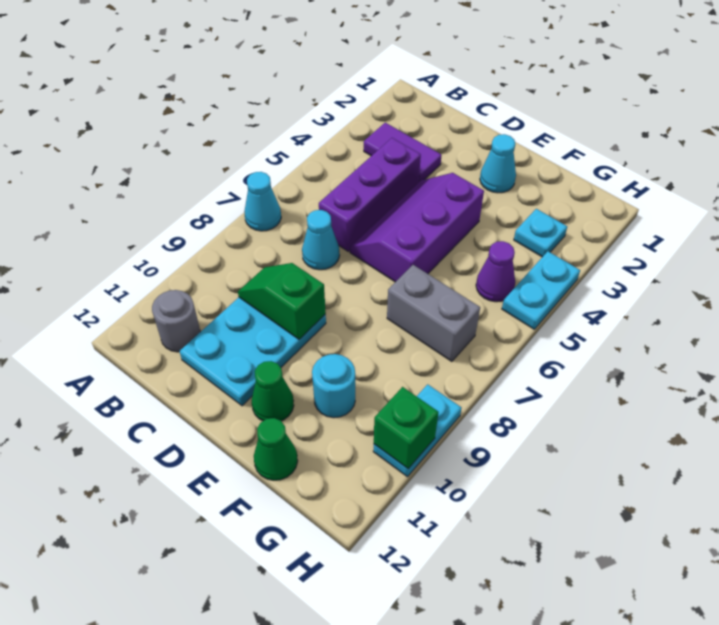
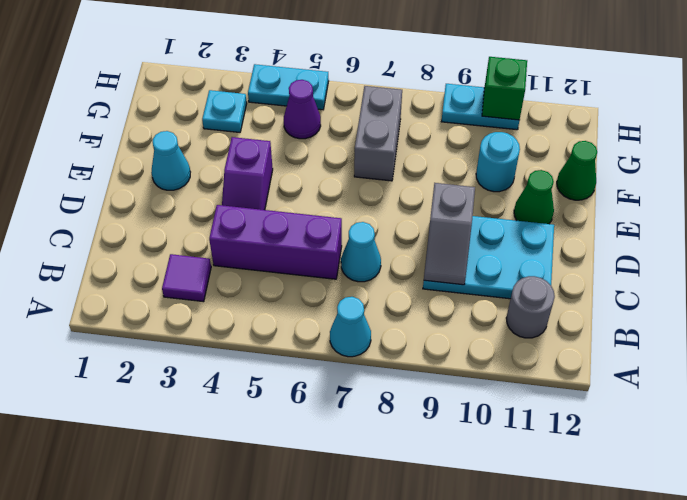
purple tile B3:C3 level 1 -> purple tile B3 level 1
green slope C9:D9 level 2 top D -> grey slope C9:D9 level 2 top D
purple slope D4:E6 level 1 top E -> purple slope D4:E4 level 1 top E

